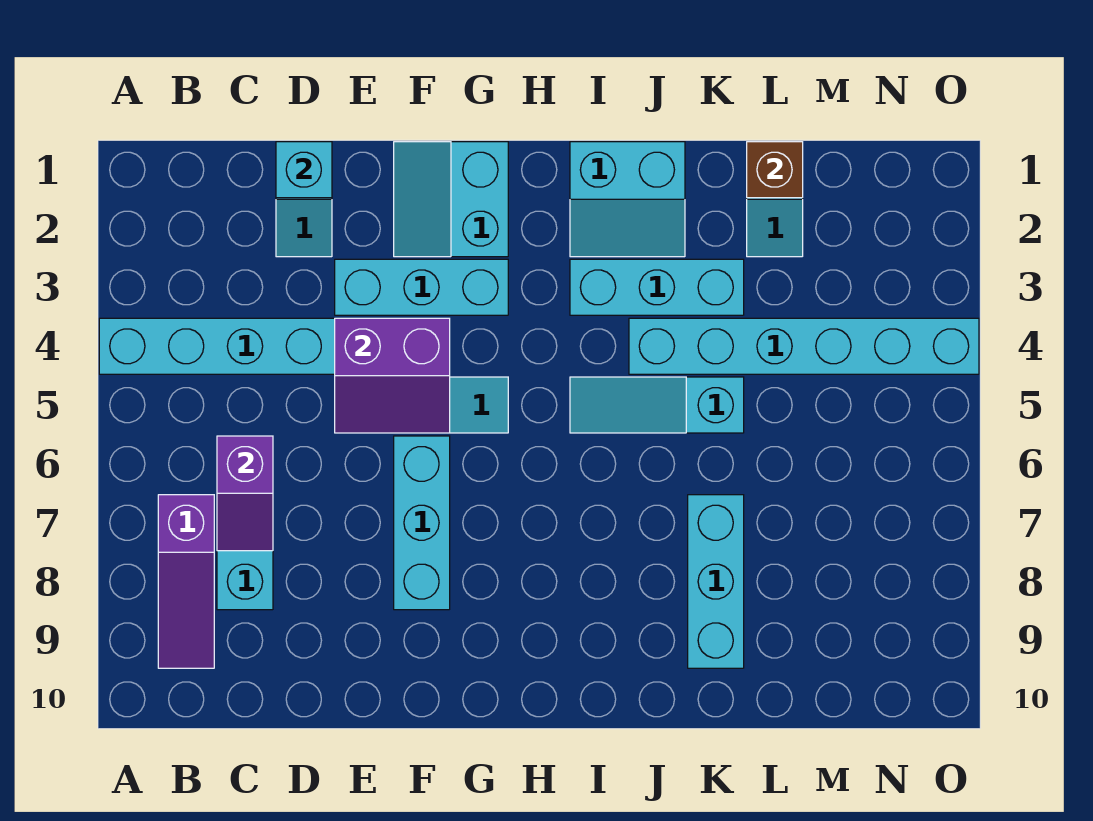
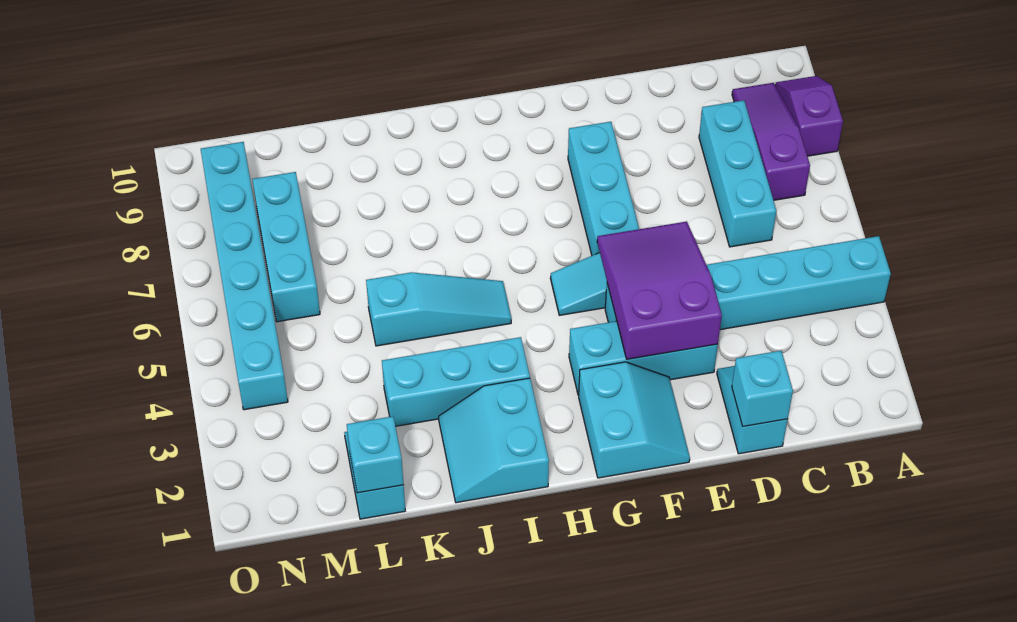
purple slope C6:C7 level 2 top 6 -> purple slope A8:A9 level 1 top 8
purple slope E4:F5 level 2 top 4 -> purple slope E3:F5 level 2 top 3
cyan slope I1:J2 level 1 top 1 -> cyan slope I1:J2 level 1 top I
cyan brick J4:O4 level 1 -> cyan brick N4:N9 level 1
cyan brick K7:K9 level 1 -> cyan brick M6:M8 level 1
brown brick L1 level 2 -> cyan brick L1 level 2

